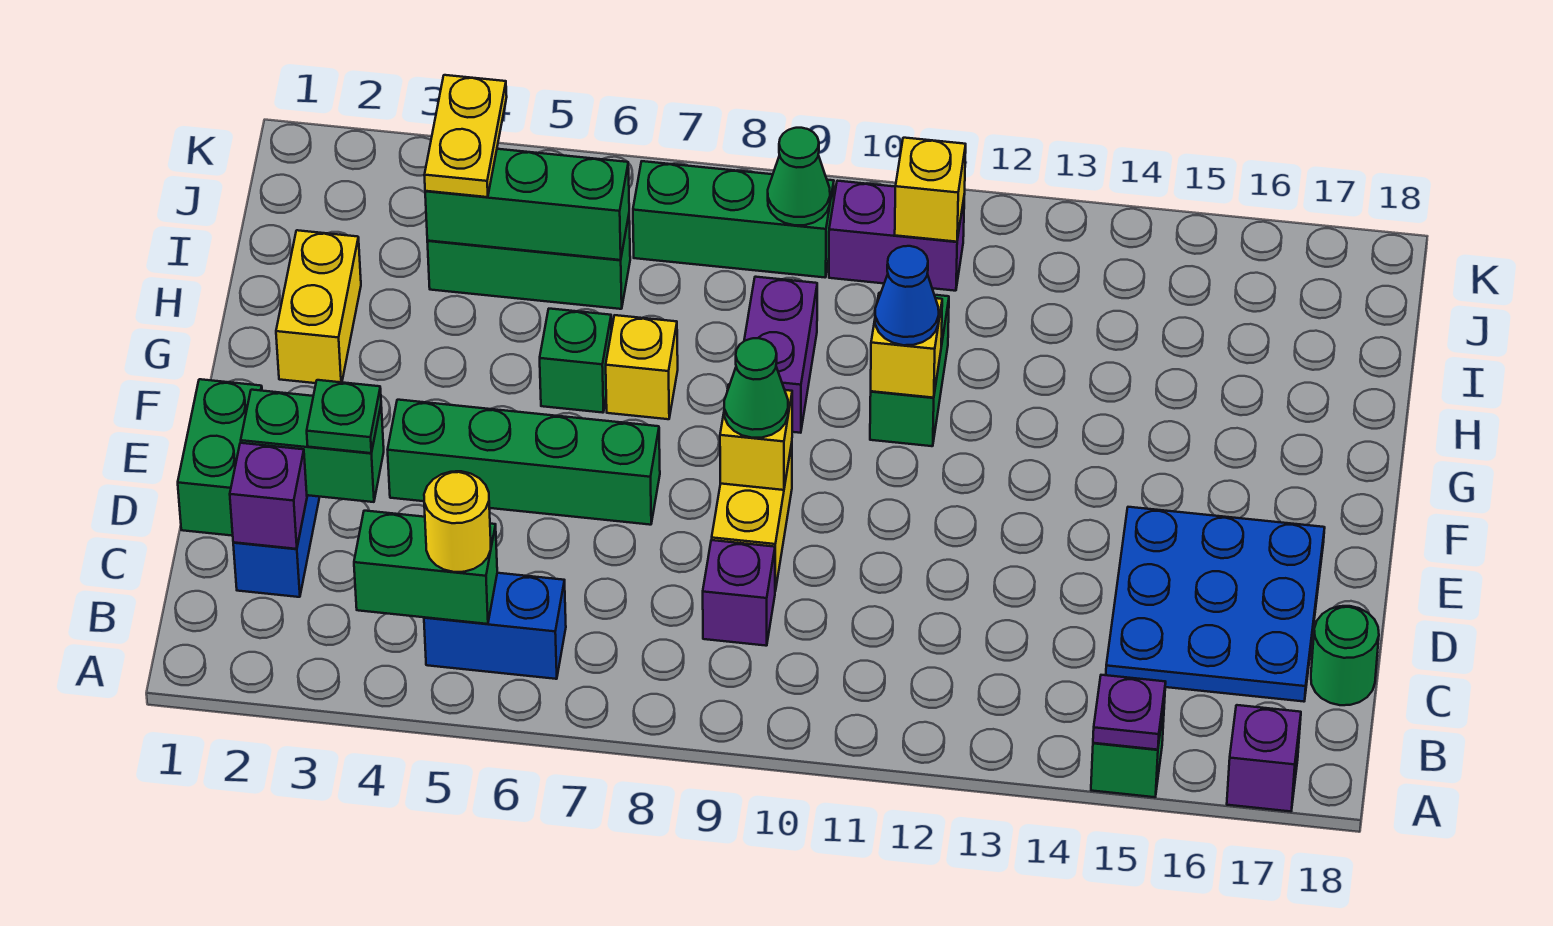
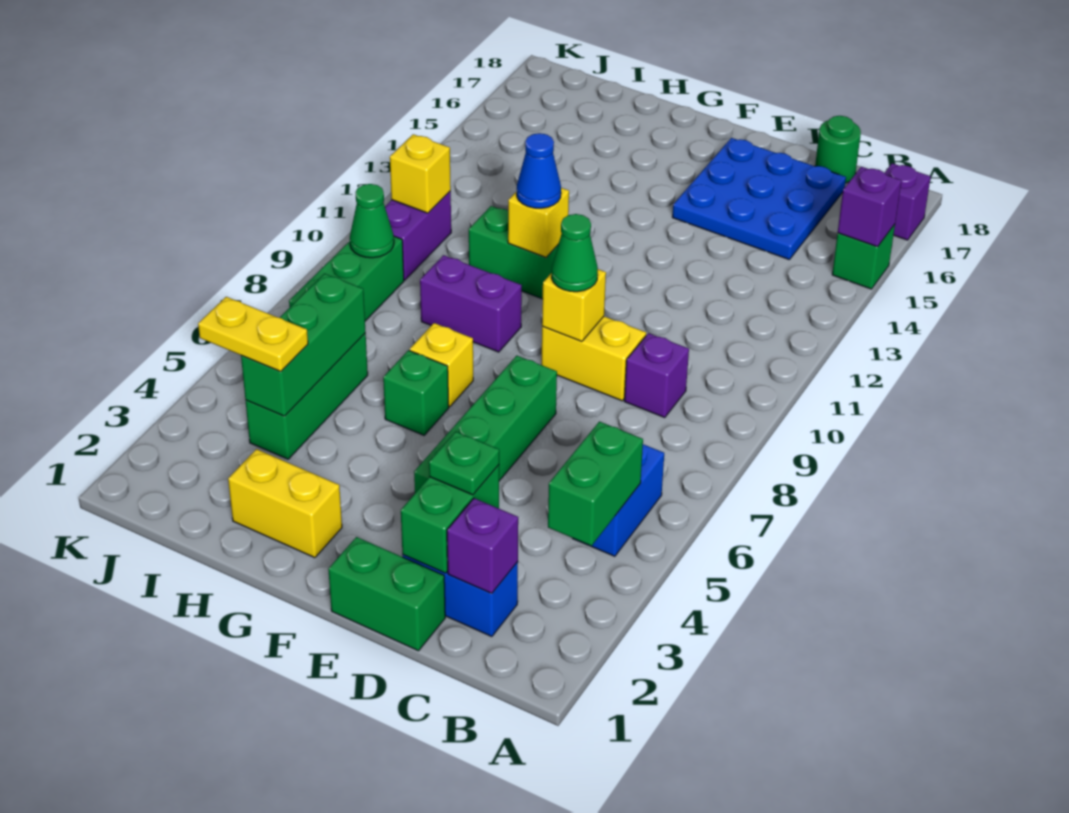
purple plate A15 level 2 -> purple brick A15 level 2
yellow round brick B5 level 3 -> none

